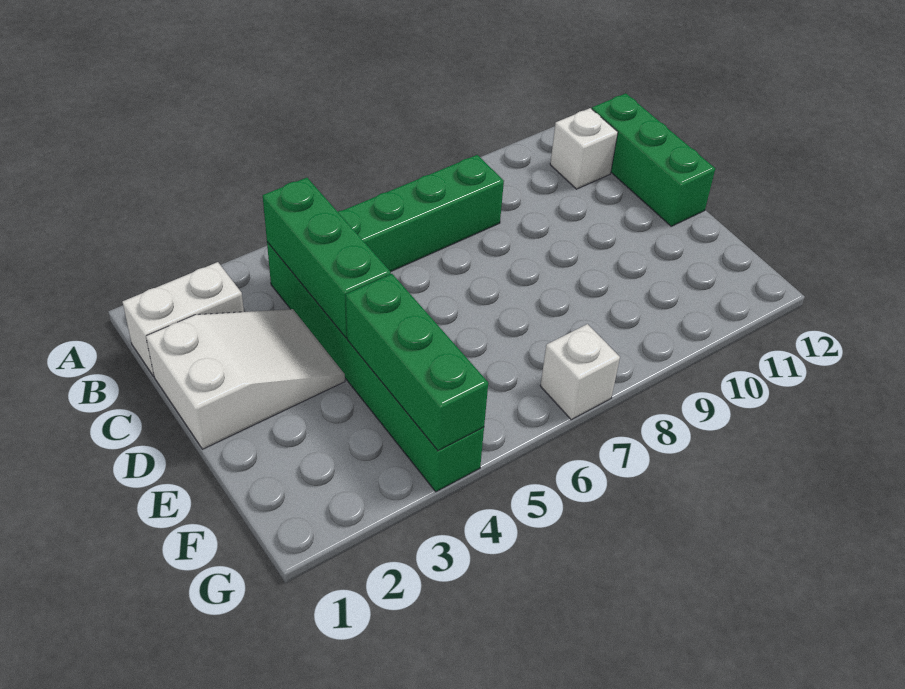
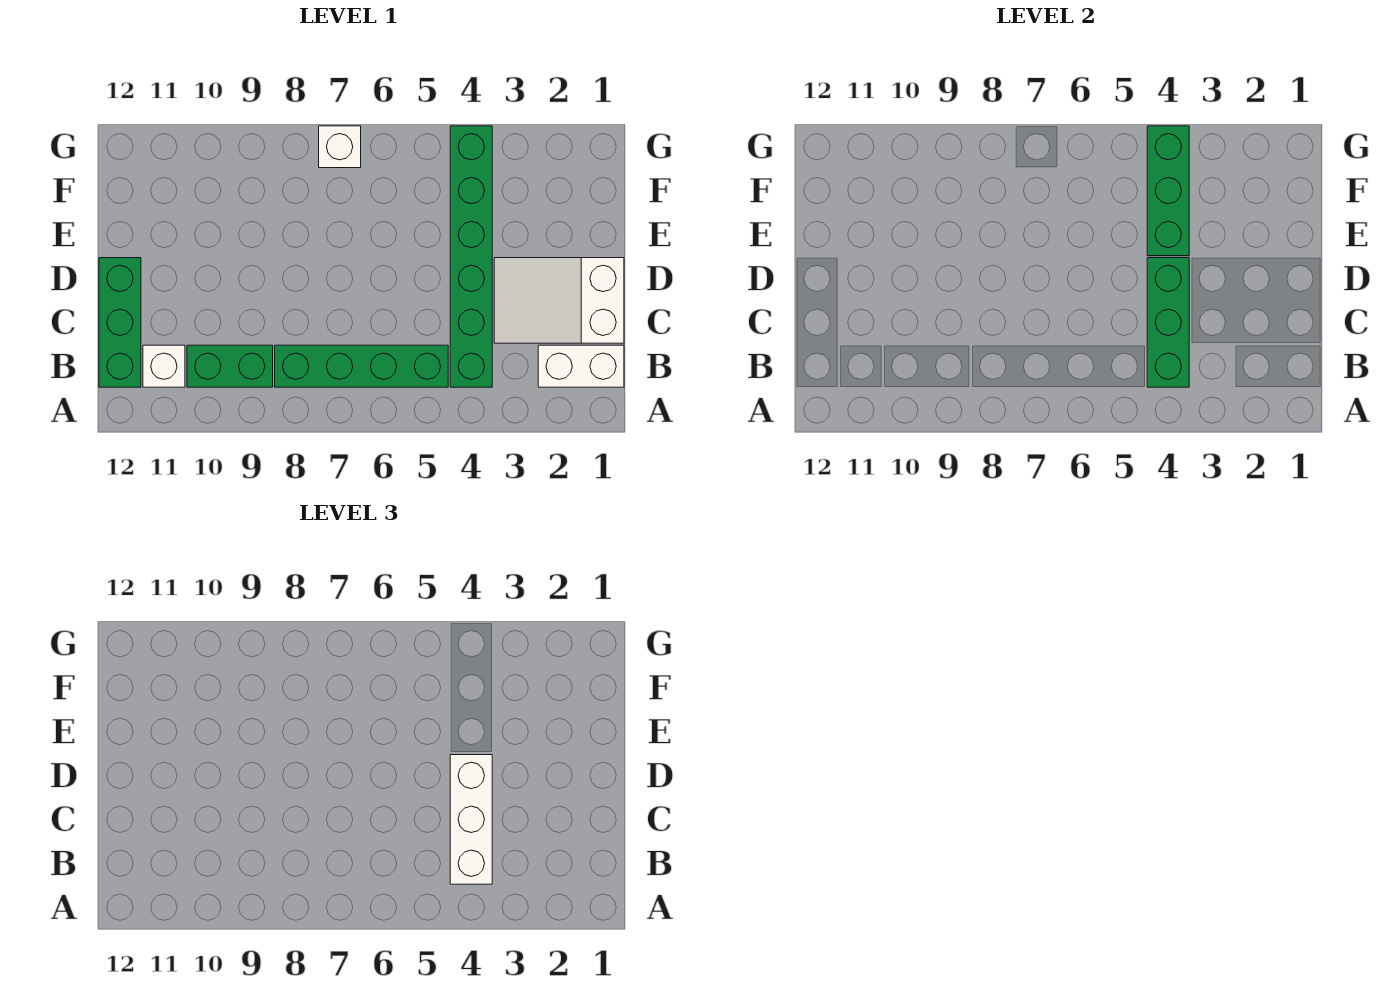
none -> white brick B4:D4 level 3
none -> green brick B9:B10 level 1

